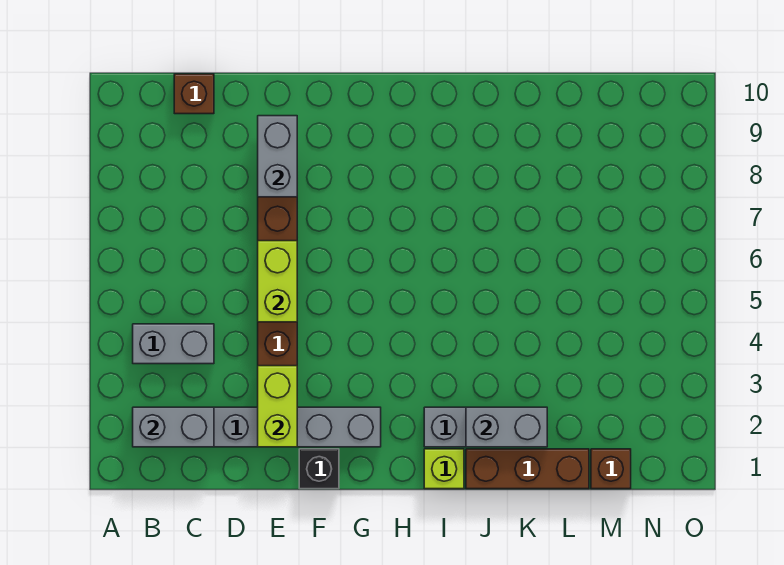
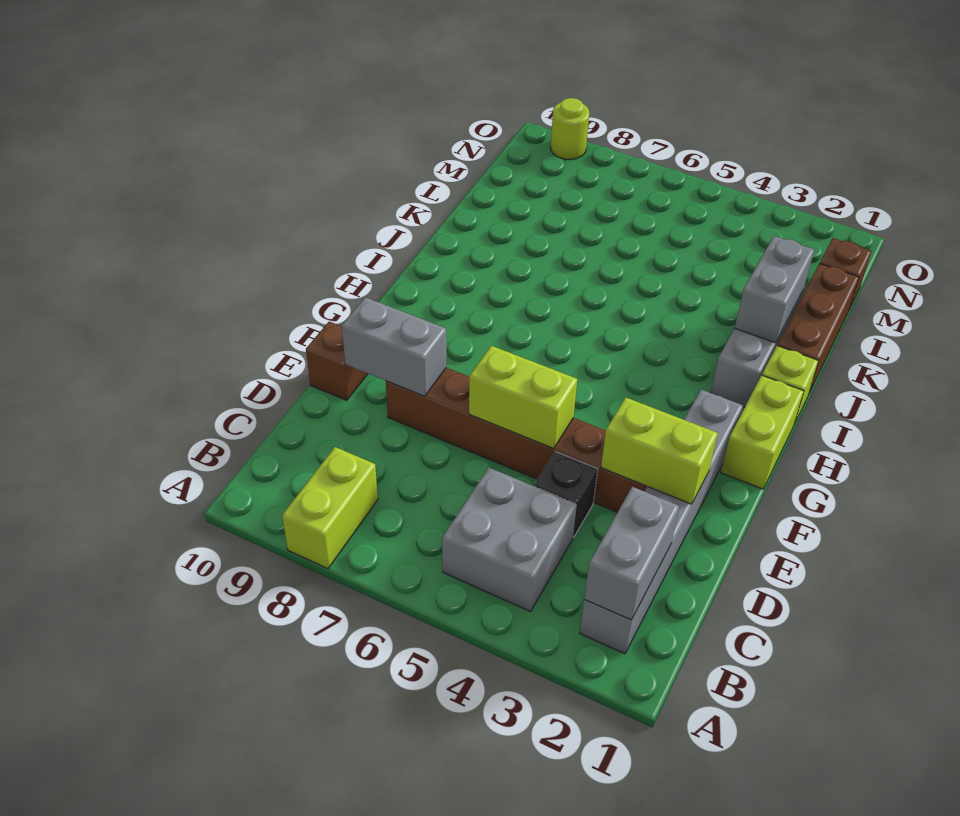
none -> lime brick A8:B8 level 1
grey brick B4:C4 level 1 -> grey brick B4:C5 level 1
brown brick C10 level 1 -> brown brick E10 level 1
black brick F1 level 1 -> black brick D4 level 1
none -> lime brick G1:H1 level 1
none -> lime round brick O9 level 1

